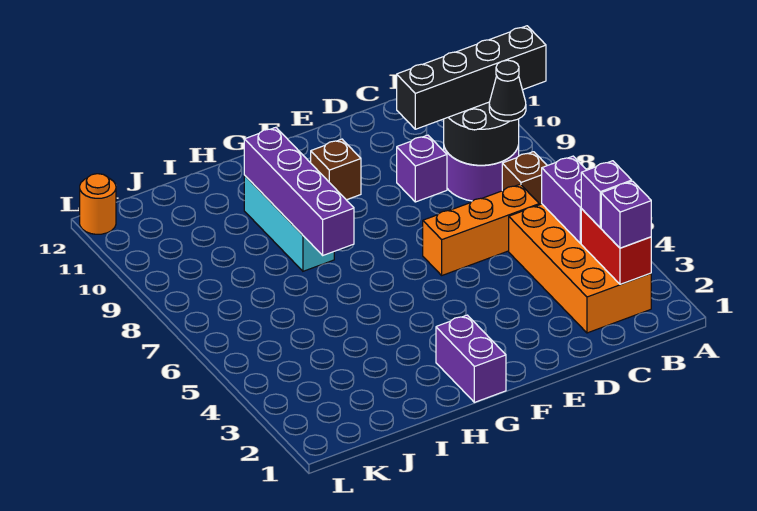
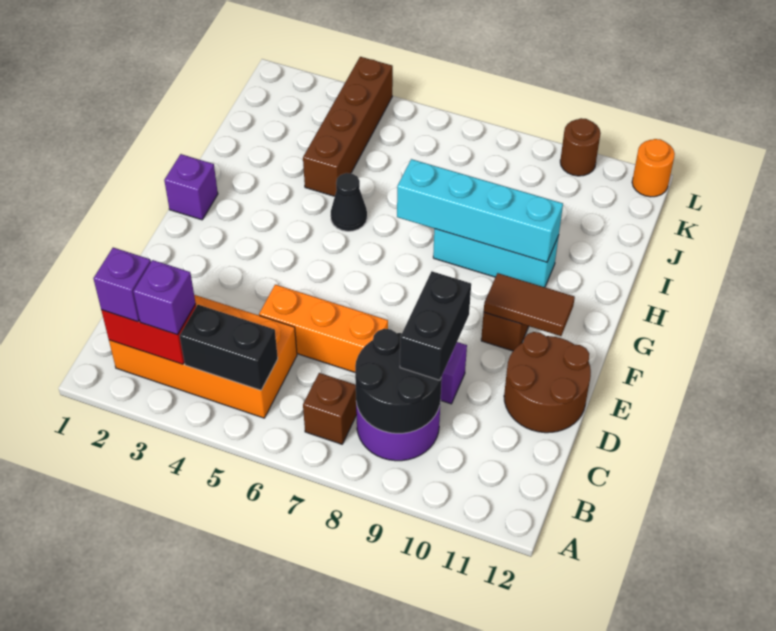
black brick A9:D9 level 3 -> black brick C9:D9 level 3
purple brick B4:B5 level 2 -> black brick B4:B5 level 2
black cone B8 level 3 -> black cone H5 level 1
orange brick C6:E6 level 1 -> orange brick D5:D7 level 1
none -> brown round brick D11:E12 level 1
none -> brown tile F10:F11 level 2
purple brick G1:G2 level 1 -> purple brick G1 level 1
purple brick H7:H10 level 2 -> cyan brick H7:H10 level 2
none -> brown brick I4:L4 level 1
none -> brown round brick L10 level 1

